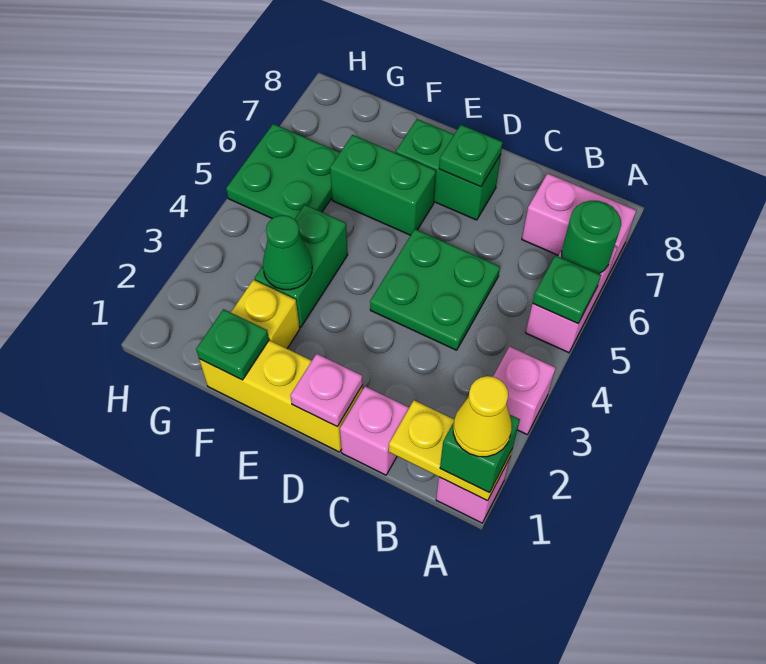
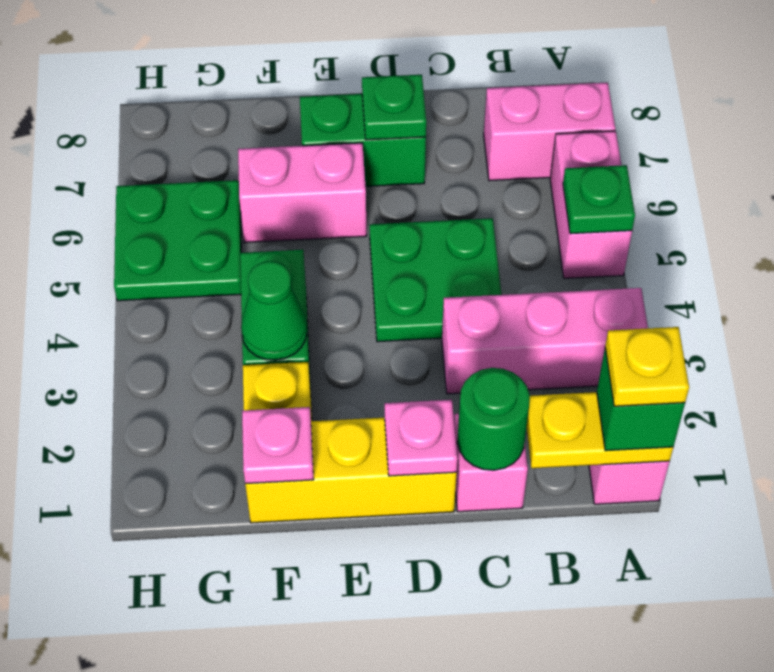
yellow cone A1 level 4 -> yellow plate A1 level 4
pink brick A3 level 1 -> pink brick A3:C3 level 1
green round brick A6 level 2 -> green round brick C1 level 2
green brick E6:F6 level 1 -> pink brick E6:F6 level 1
green plate F1 level 2 -> pink plate F1 level 2

